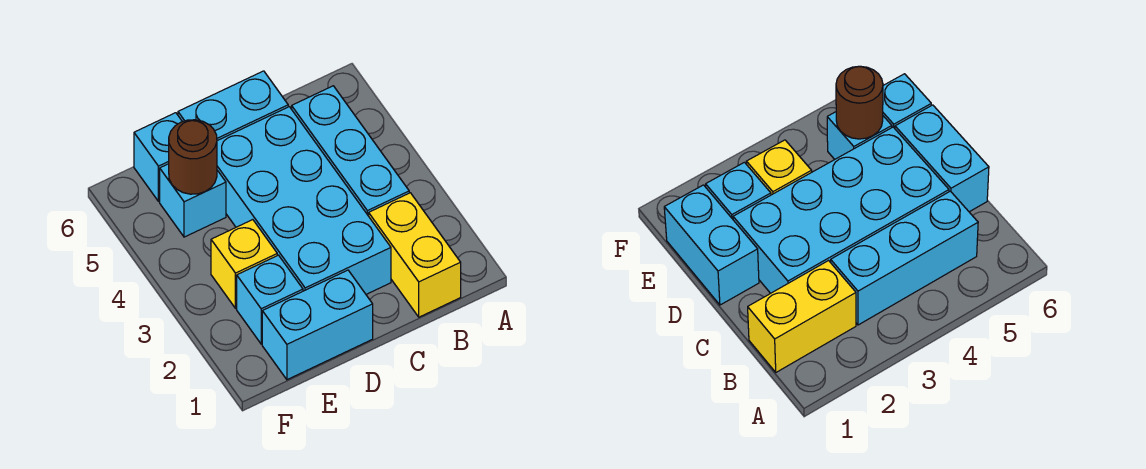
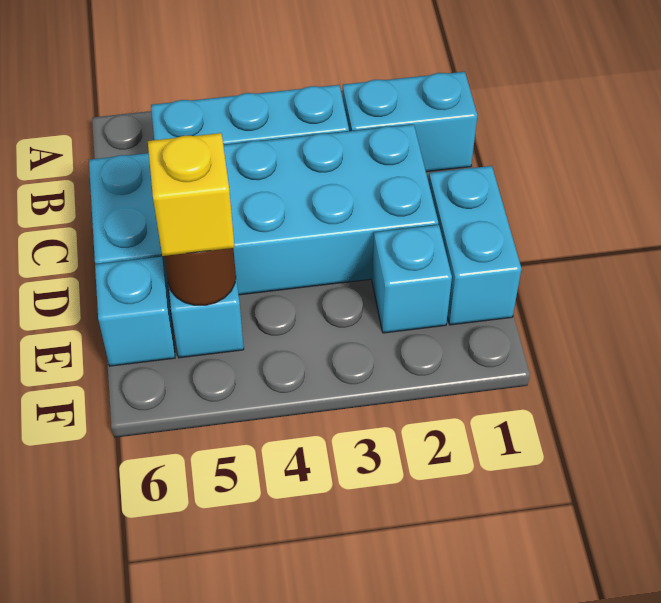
yellow brick B1:B2 level 1 -> cyan brick B1:B2 level 1
yellow brick E3 level 1 -> yellow brick E5 level 3

